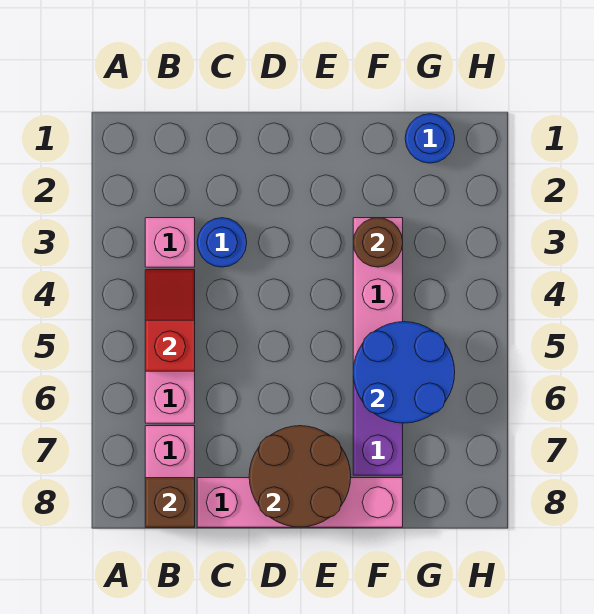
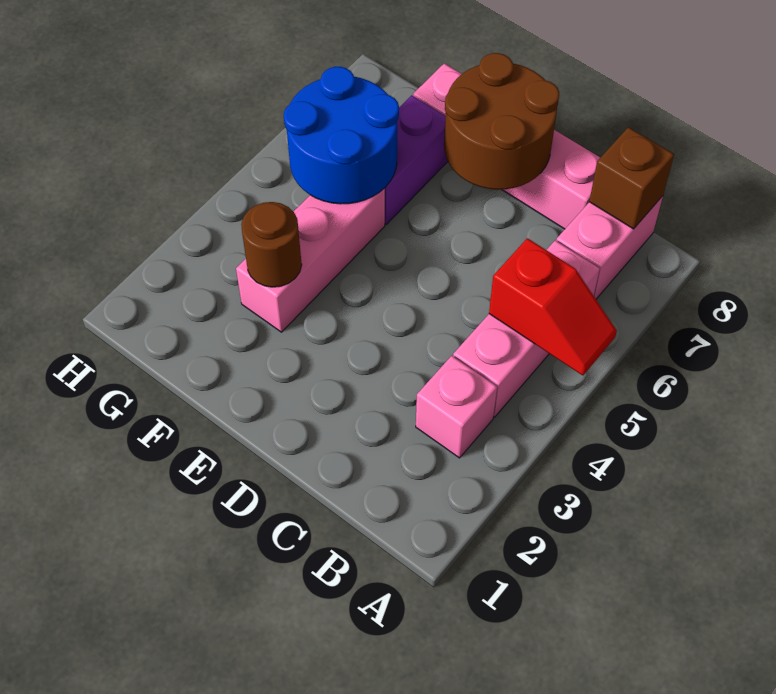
red slope B4:B5 level 2 top 5 -> red slope A5:B5 level 2 top B
blue round brick C3 level 1 -> none
blue round brick G1 level 1 -> none

